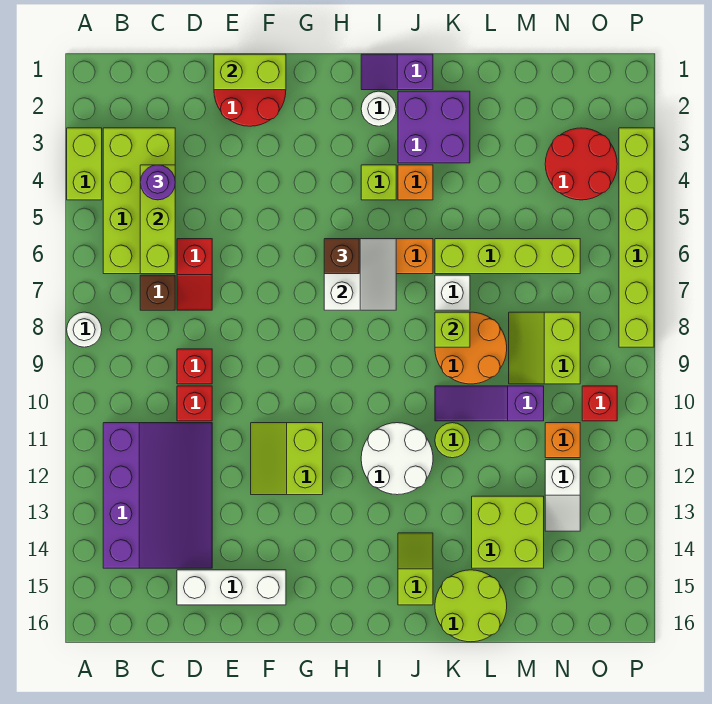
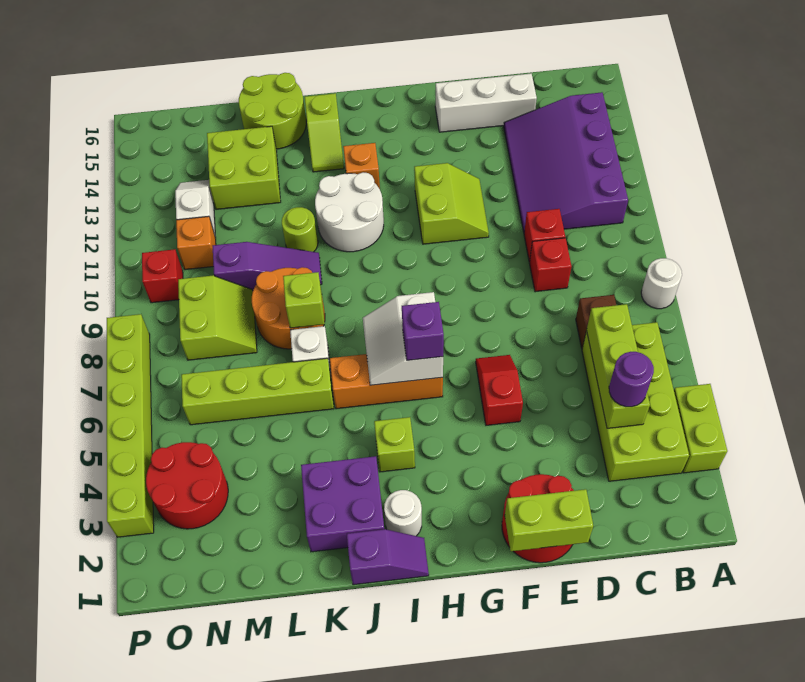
red slope D6:D7 level 1 top 6 -> red slope F5:F6 level 1 top 5
brown brick H6 level 3 -> purple brick H6 level 3
orange brick J4 level 1 -> orange brick I13 level 1

